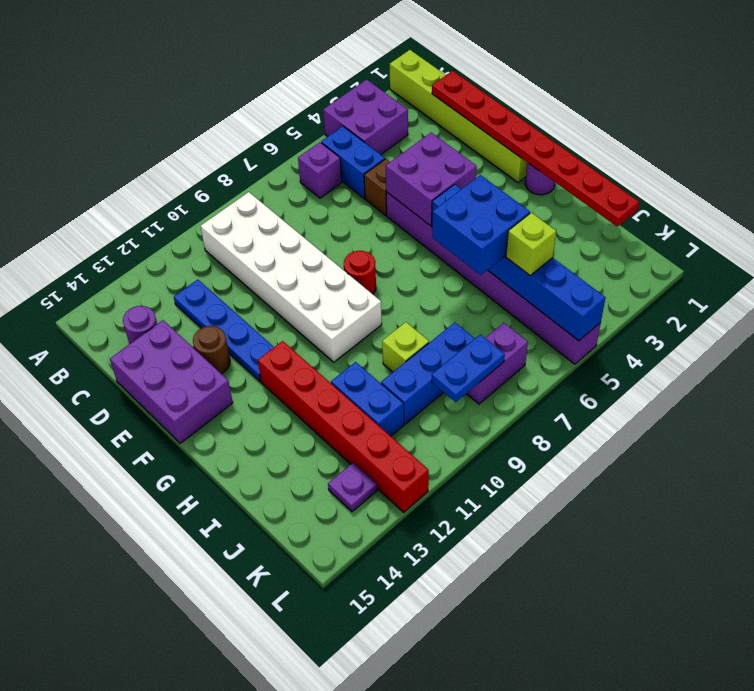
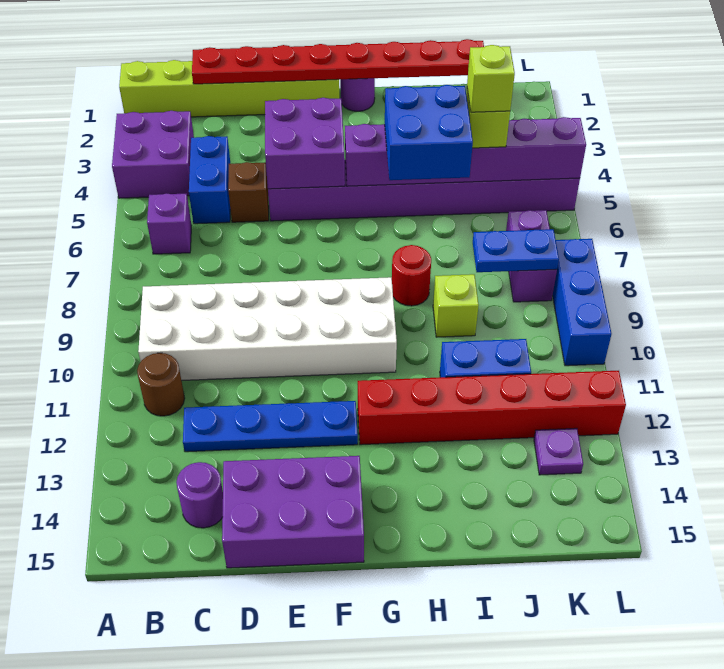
blue brick B5:C5 level 1 -> blue brick C4:C5 level 1
brown round brick E13 level 1 -> brown round brick B11 level 1
red round brick F8 level 1 -> red round brick H8 level 1
blue brick G5:L5 level 2 -> purple brick G5:L5 level 2
none -> lime brick J5 level 4
blue brick J8:J10 level 1 -> blue brick L8:L10 level 1
blue plate K8:K9 level 2 -> blue plate J8:K8 level 2

